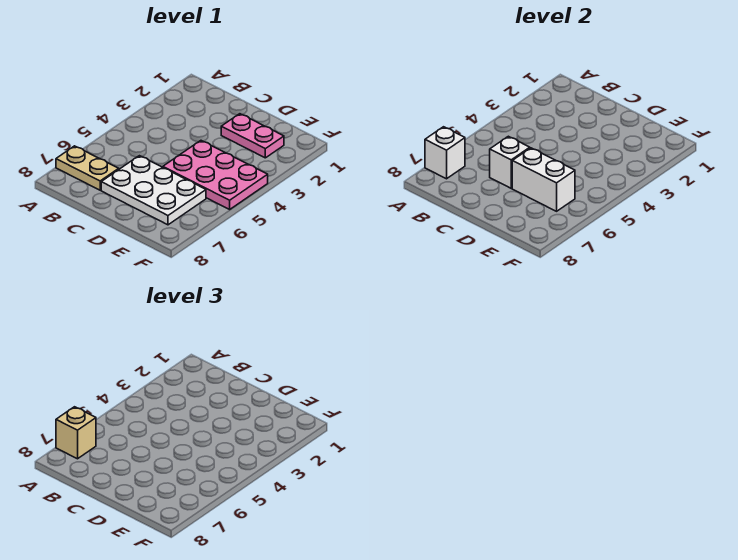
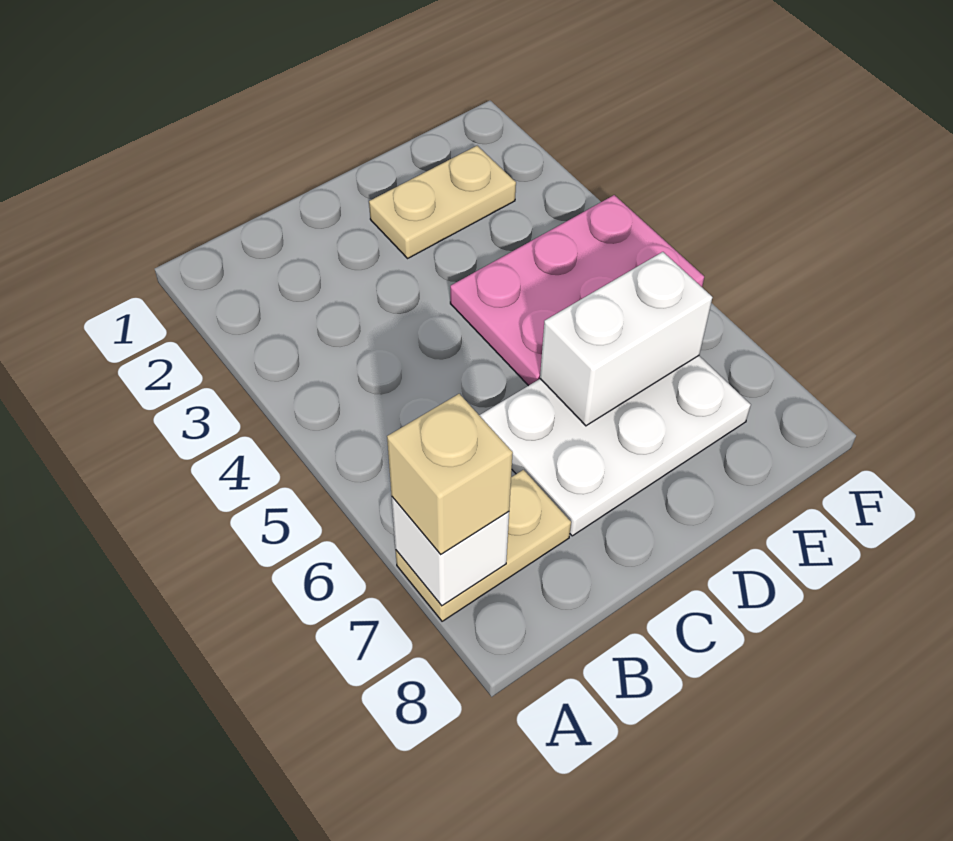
white brick C6 level 2 -> none
pink plate D2:E2 level 1 -> tan plate D2:E2 level 1

